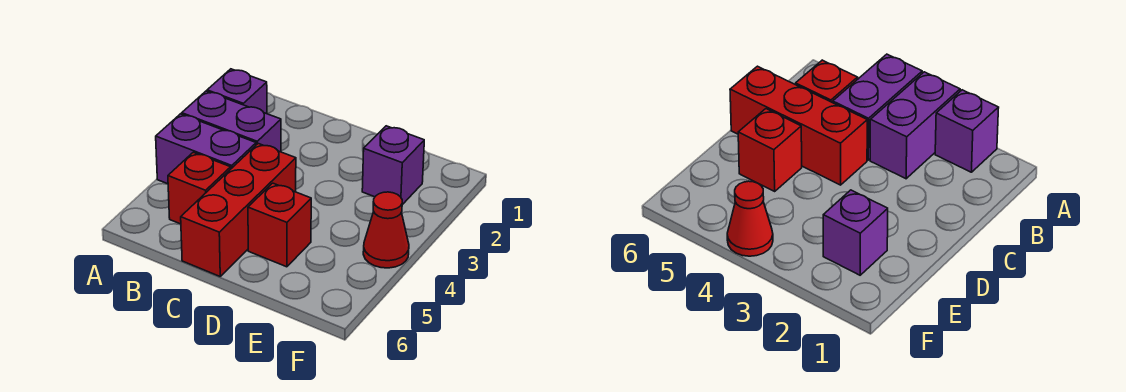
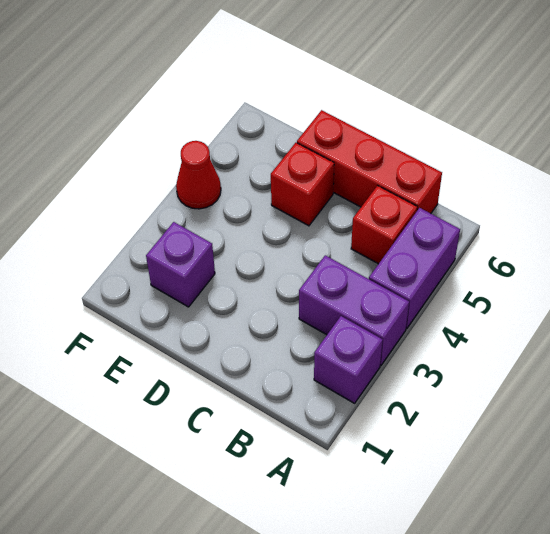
purple brick A4:B4 level 1 -> purple brick A4:A5 level 1
red brick C4:C6 level 1 -> red brick B6:D6 level 1

